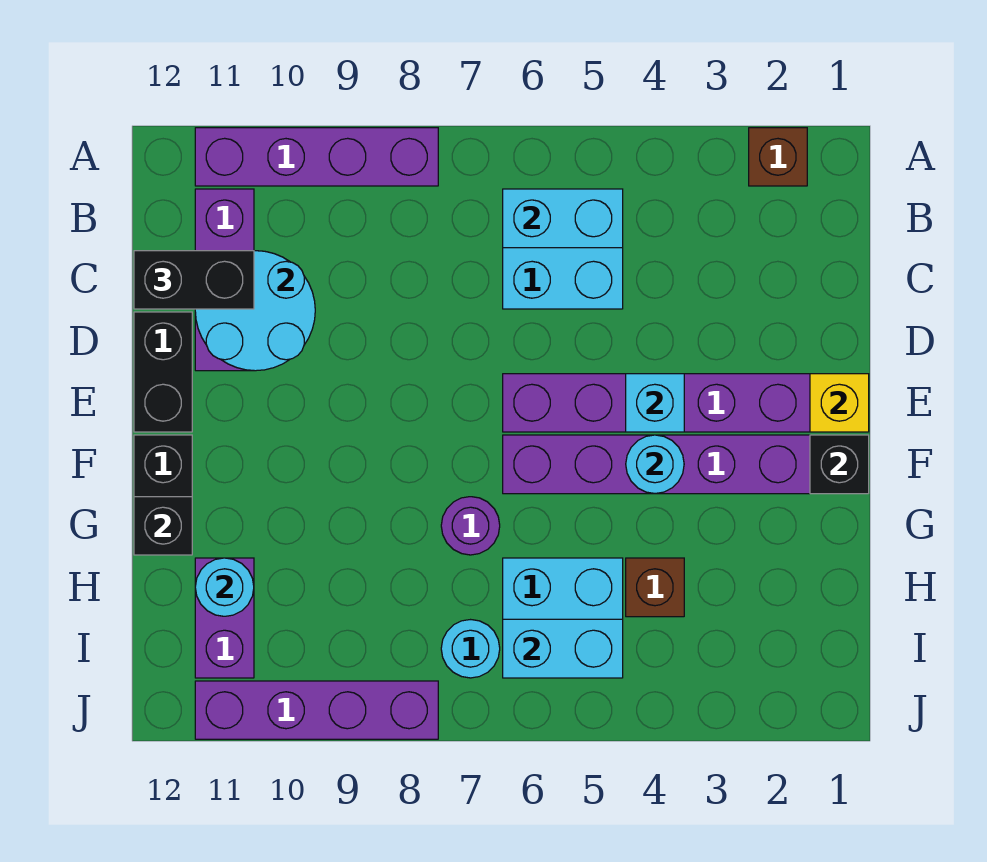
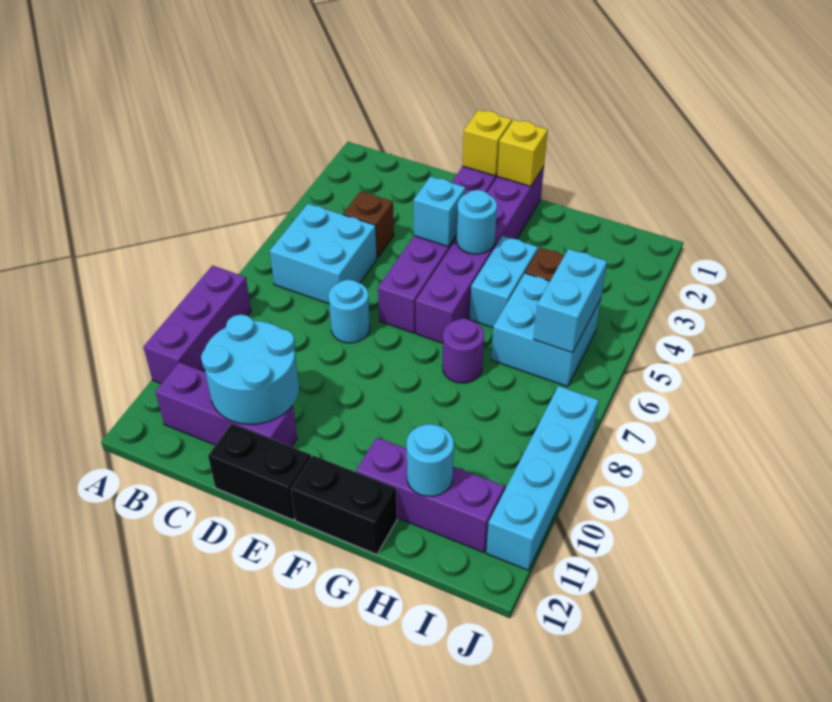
brown brick A2 level 1 -> brown brick C4 level 1
purple brick A8:A11 level 1 -> purple brick A8:A10 level 1
cyan brick B5:B6 level 2 -> cyan brick G4:G5 level 1
black brick C11:C12 level 3 -> none
black brick F1 level 2 -> yellow brick F1 level 2
black brick G12 level 2 -> none
purple brick H11:I11 level 1 -> purple brick G11:I11 level 1
cyan round brick I7 level 1 -> cyan round brick D7 level 1
purple brick J8:J11 level 1 -> cyan brick J8:J11 level 1

